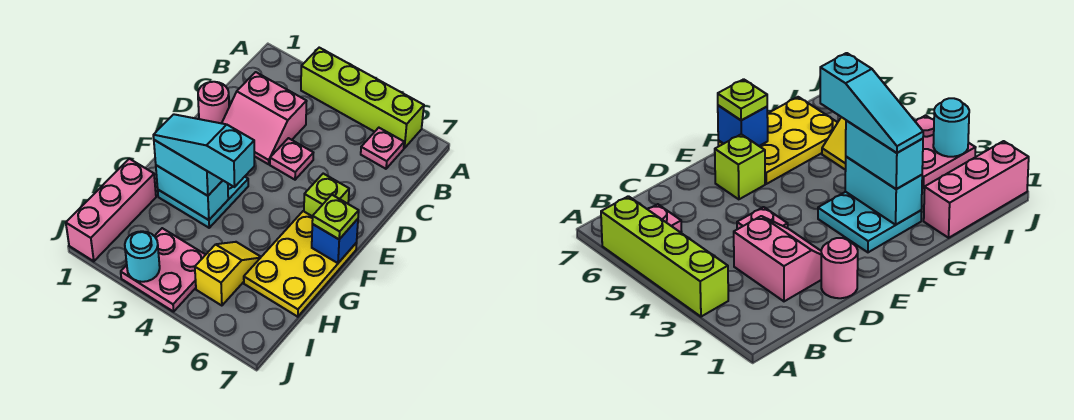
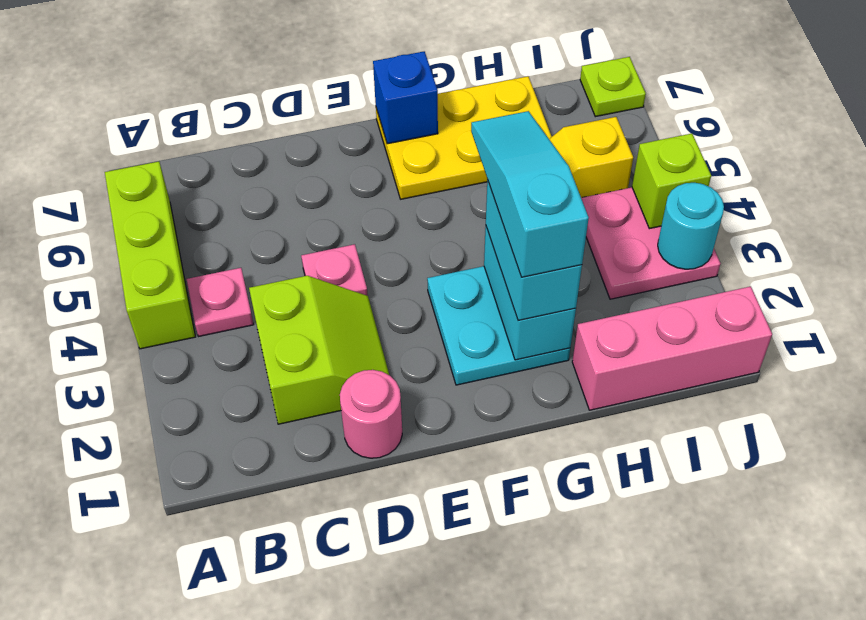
lime brick A3:A6 level 1 -> lime brick A4:A6 level 1
pink plate B6 level 1 -> pink plate B4 level 1
pink slope C2:D3 level 1 top C -> lime slope C2:D3 level 1 top C
lime brick E6 level 1 -> lime brick J4 level 2
lime plate F7 level 3 -> lime plate J7 level 1
cyan slope G2:G4 level 4 top 4 -> cyan slope G2:G4 level 4 top 2

